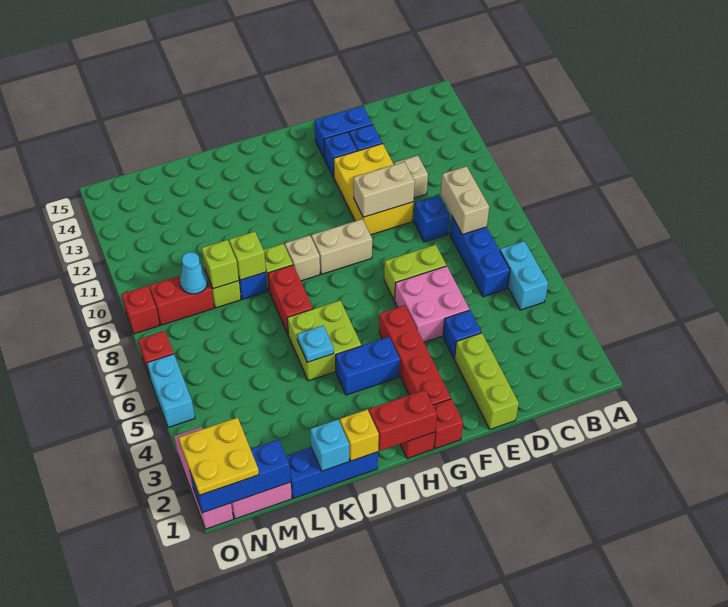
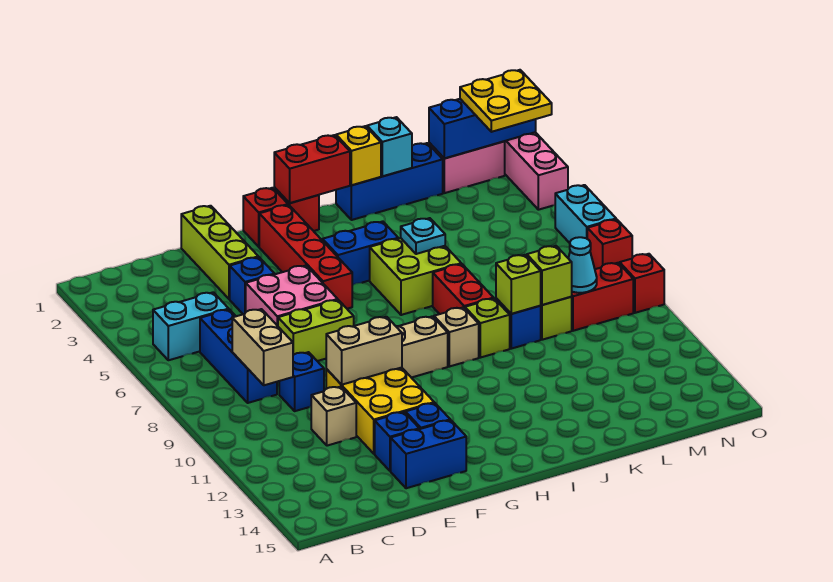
cyan brick B5:B6 level 1 -> cyan brick B5:C5 level 1

